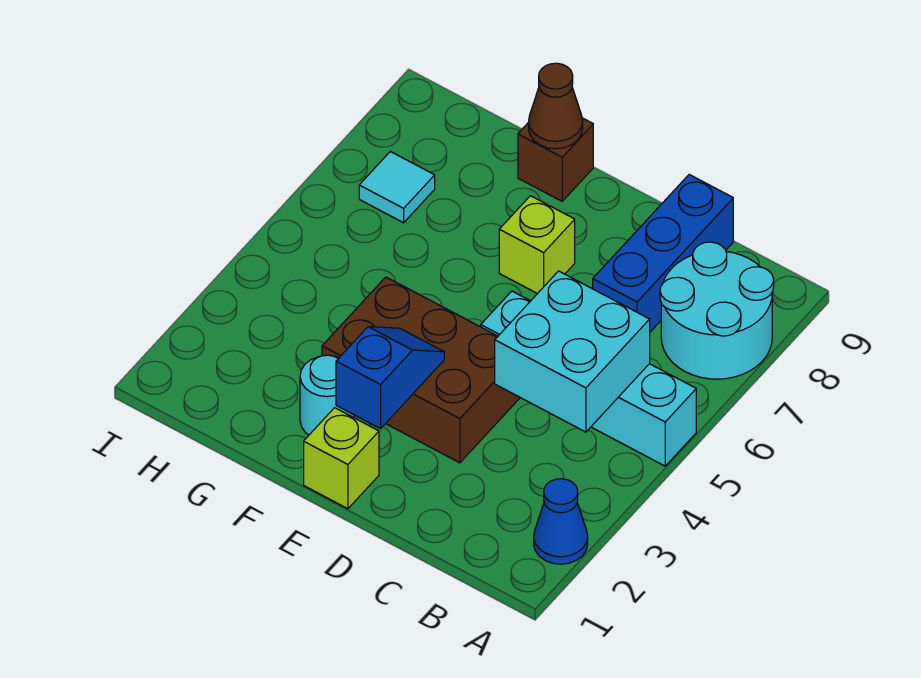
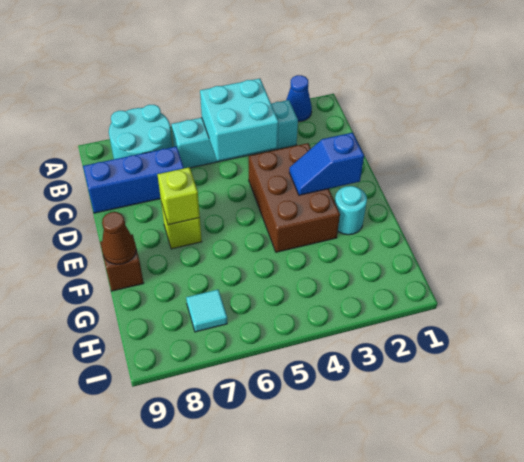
cyan brick A5:D5 level 1 -> cyan brick B3:B6 level 1
lime brick E1 level 1 -> lime brick E7 level 2

